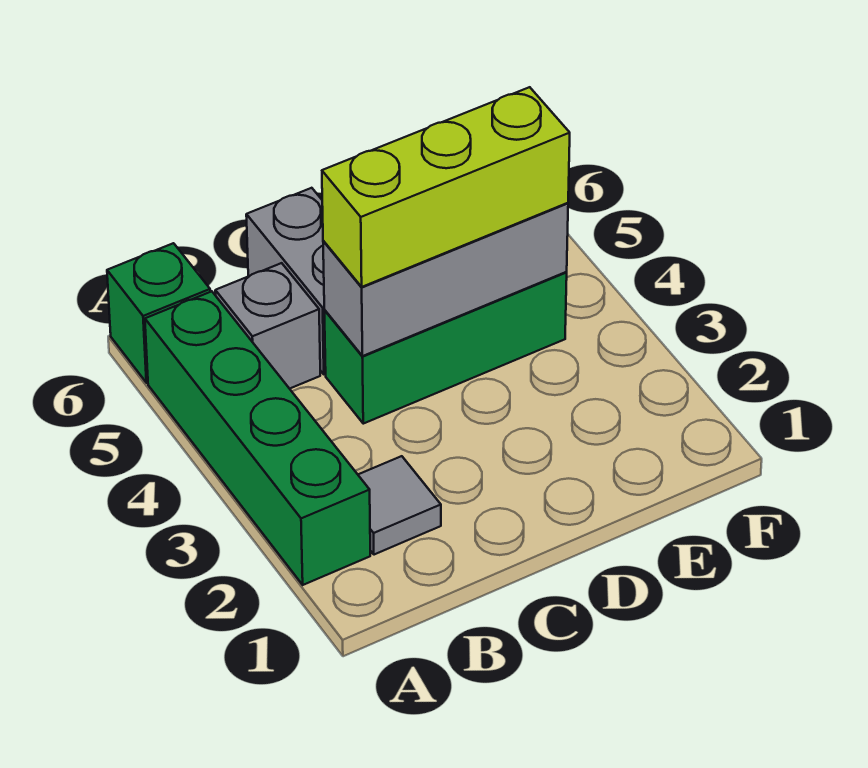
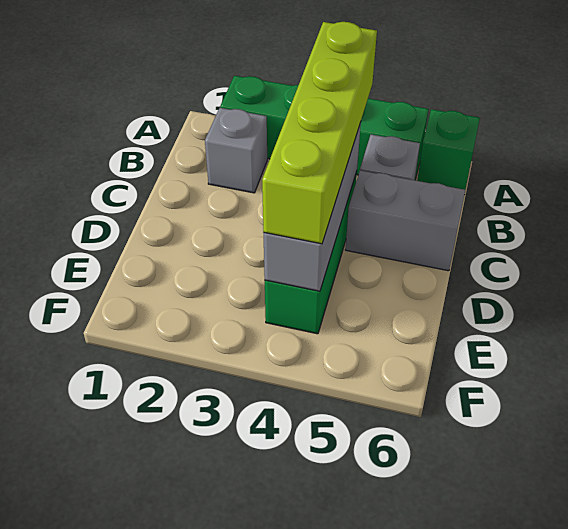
grey tile B2 level 1 -> grey brick B2 level 1
lime brick C4:E4 level 3 -> lime brick B4:E4 level 3

